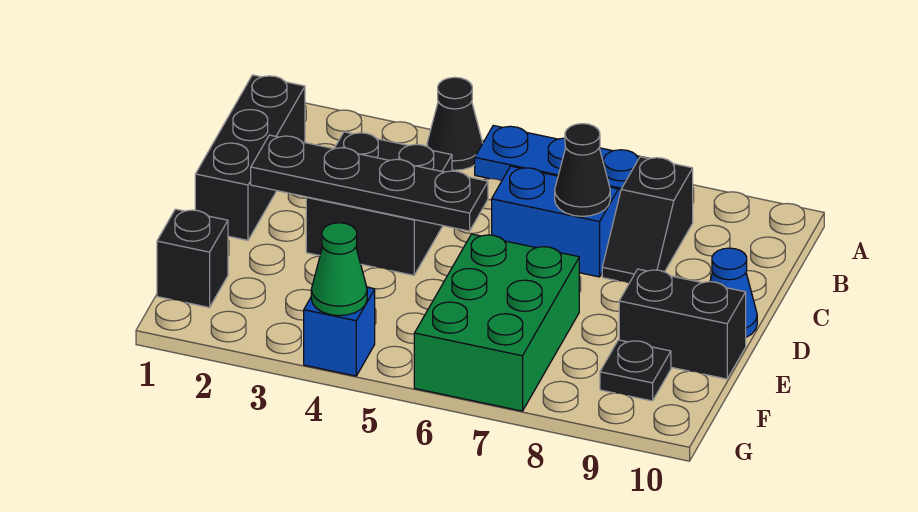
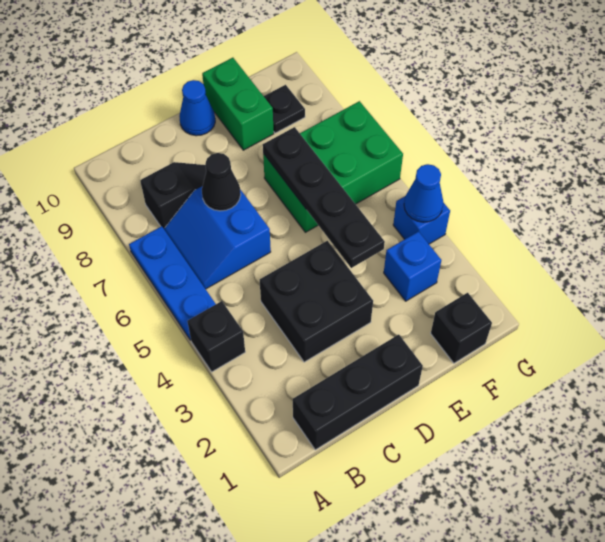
black cone A4 level 1 -> black brick A4 level 1
black plate D2:D5 level 2 -> black plate E4:E7 level 2
black brick E9:E10 level 1 -> green brick E9:E10 level 1
none -> blue brick F3 level 1
green cone G4 level 2 -> blue cone G4 level 2

